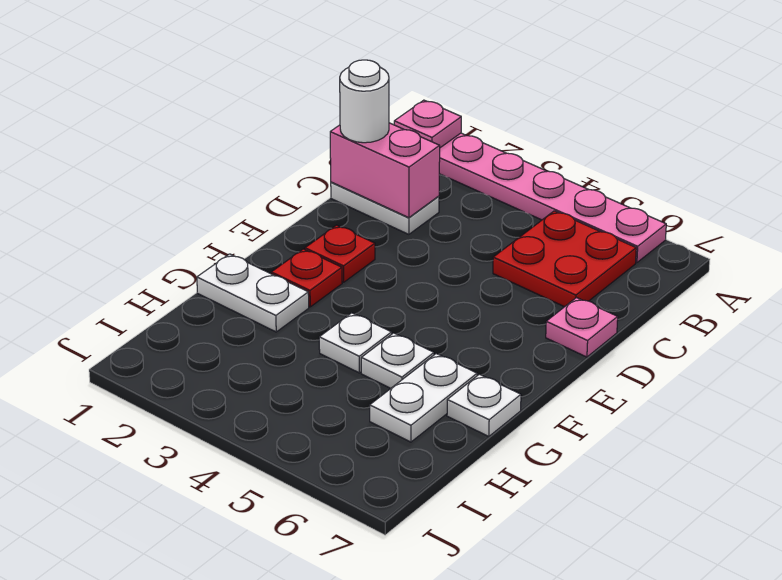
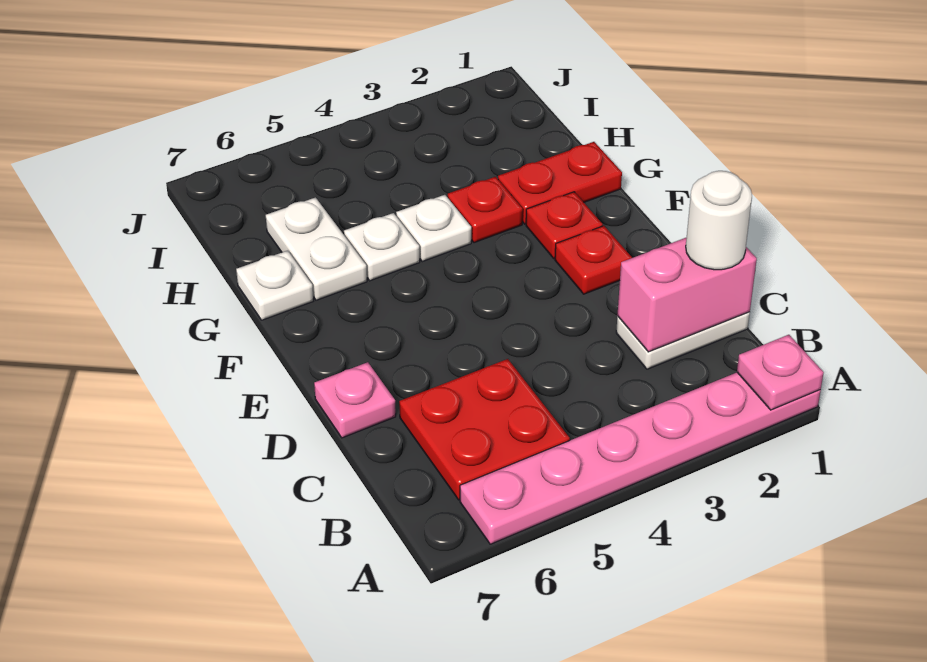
white plate G1:G2 level 1 -> red plate G1:G2 level 1
none -> red plate G3 level 1

